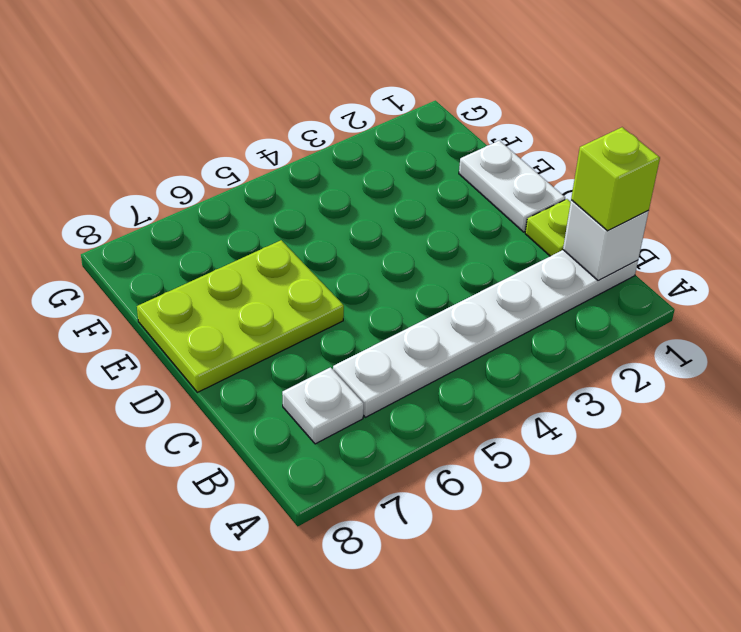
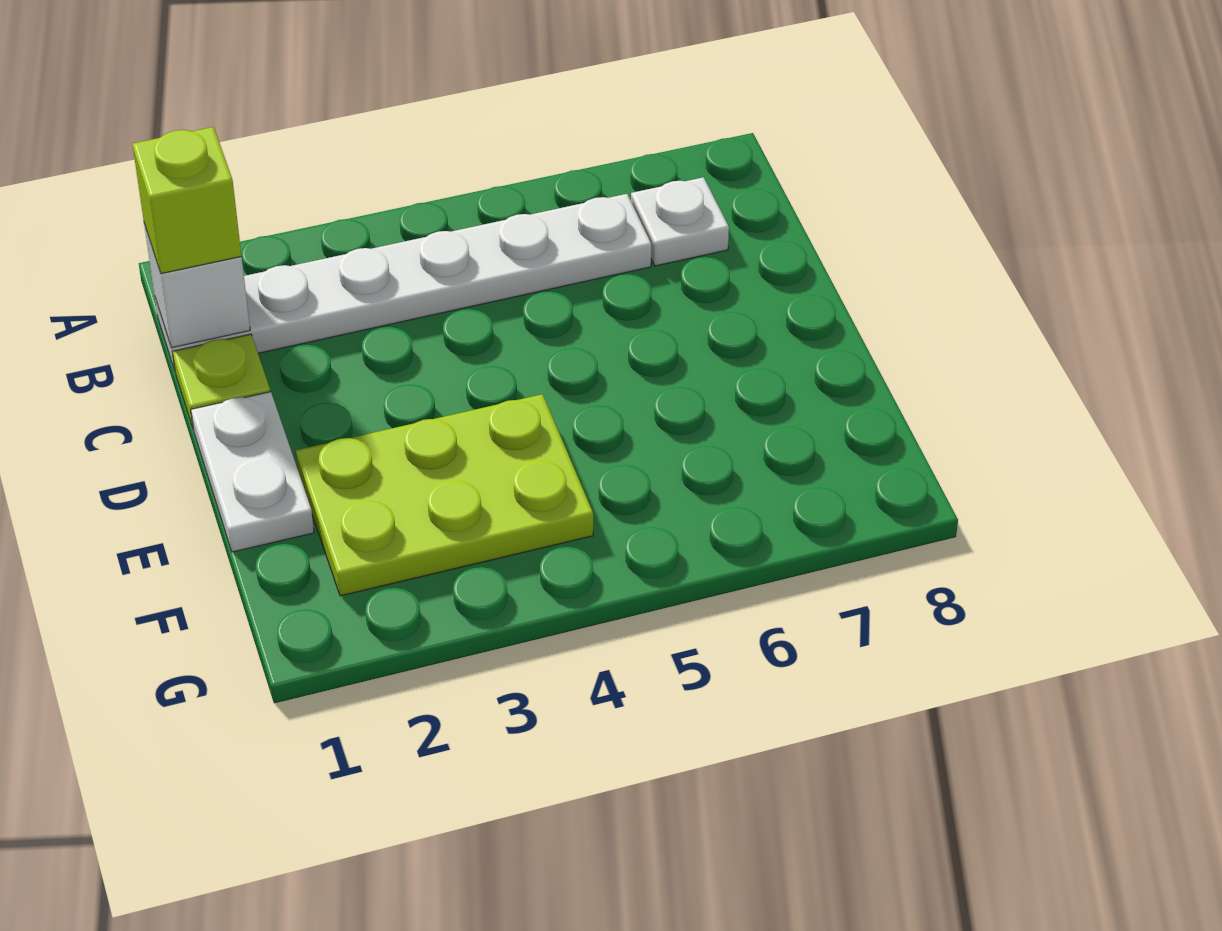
lime plate D6:E8 level 1 -> lime plate E2:F4 level 1

